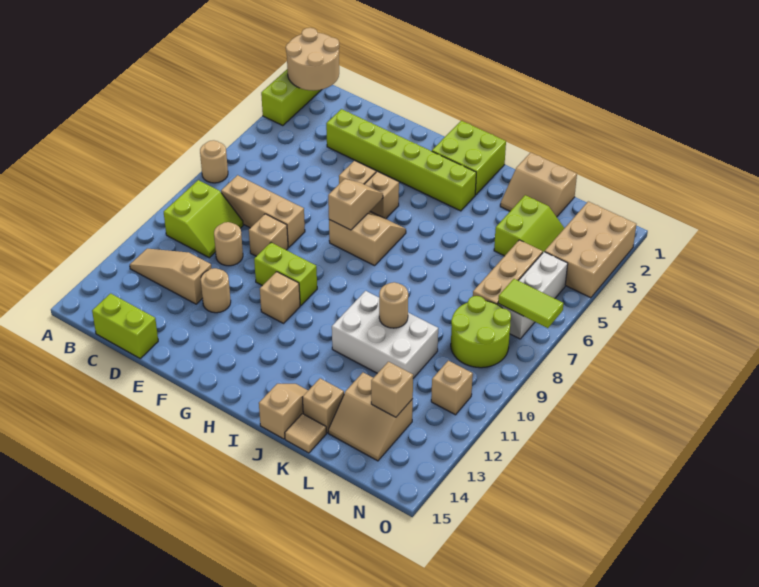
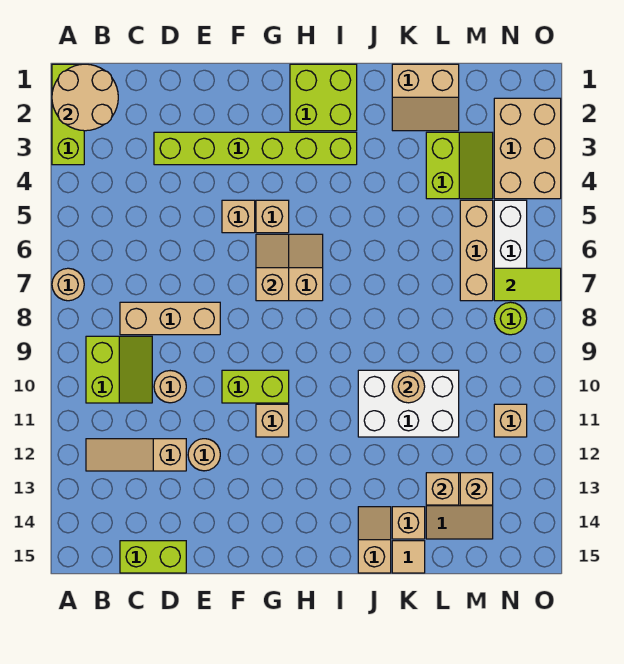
tan brick E9 level 1 -> tan brick L13 level 2
lime round brick M8:N9 level 1 -> lime round brick N8 level 1

